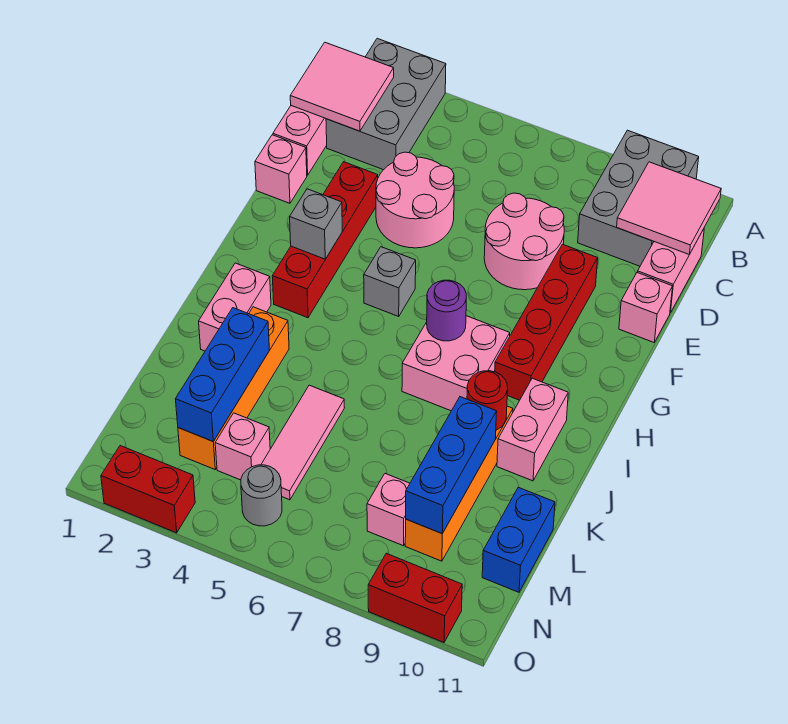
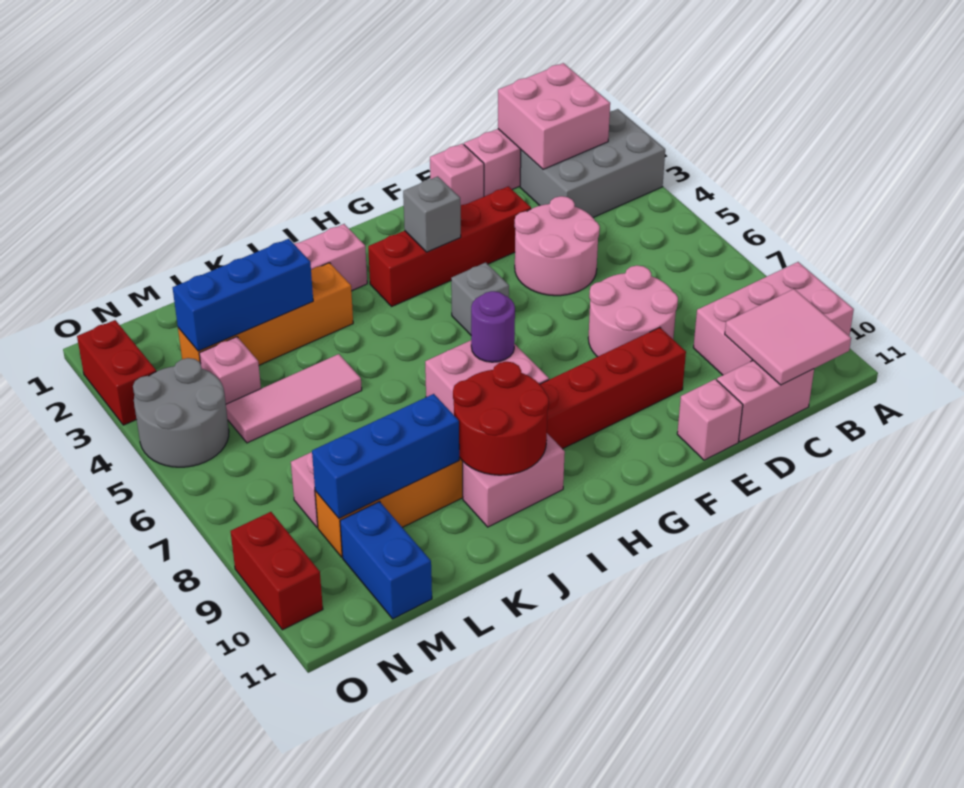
grey brick A9:C10 level 1 -> pink brick A9:C10 level 1
pink tile B1:C2 level 2 -> pink brick B1:C2 level 2
red round brick J9 level 2 -> red round brick I9:J10 level 2
blue brick L11:M11 level 1 -> blue brick M10:M11 level 1
grey round brick N5 level 1 -> grey round brick N4:O5 level 1

